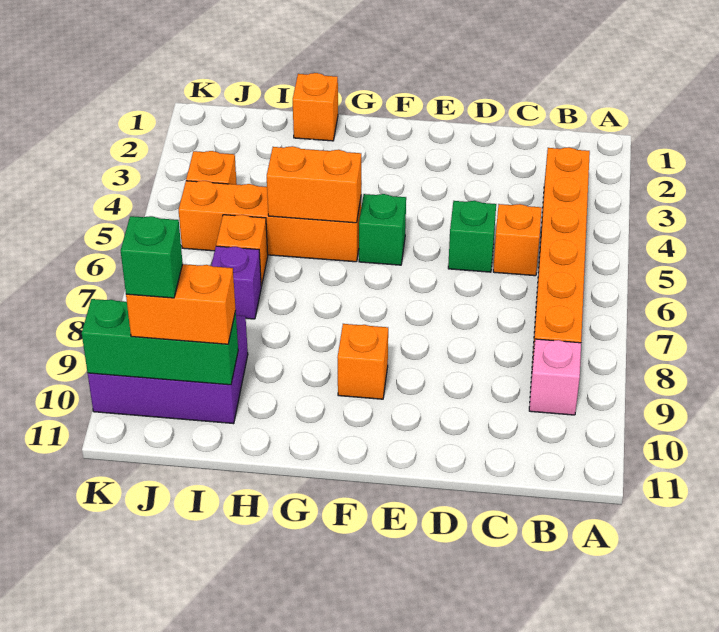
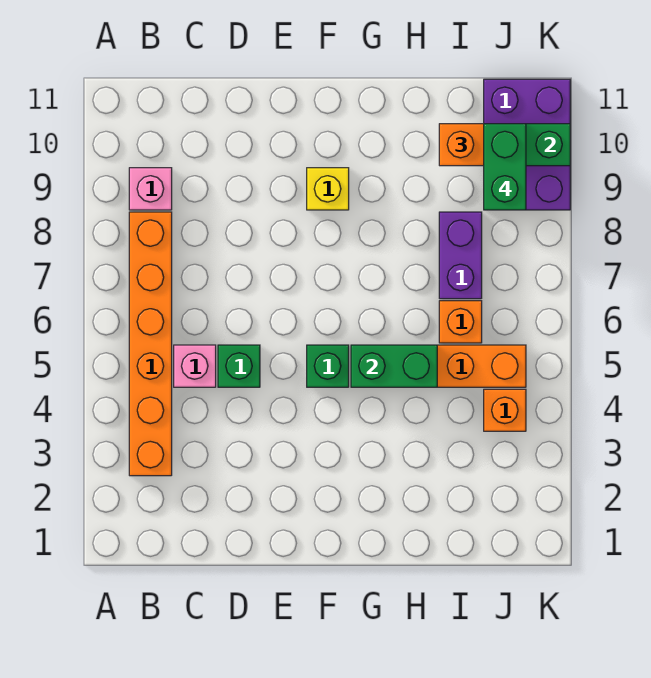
orange brick C5 level 1 -> pink brick C5 level 1
orange brick F9 level 1 -> yellow brick F9 level 1
orange brick G5:H5 level 2 -> green brick G5:H5 level 2
orange brick H1 level 1 -> none
purple brick I7 level 1 -> purple brick I7:I8 level 1
purple brick I9:K10 level 1 -> purple brick J9:K11 level 1
green brick J10 level 4 -> green brick J9:J10 level 4

